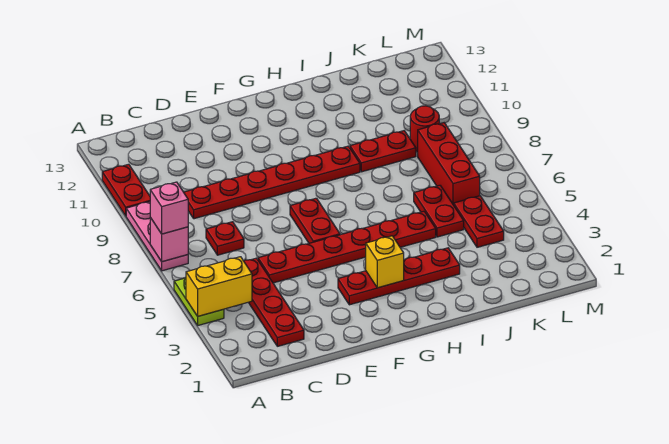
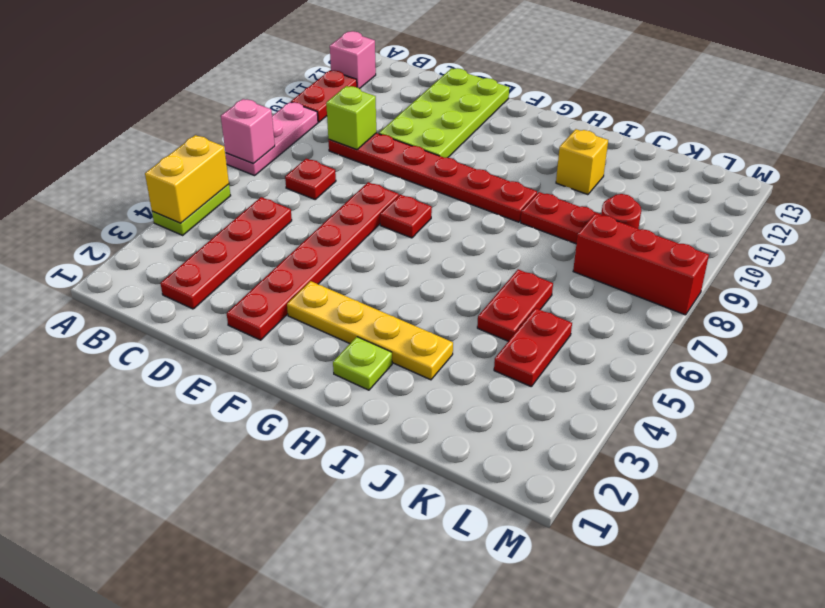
yellow brick A4:B4 level 2 -> yellow brick A4:A5 level 2
pink brick A7 level 3 -> pink brick A12 level 1
none -> lime brick C9 level 2
red plate D5:I5 level 1 -> red plate E2:E7 level 1
none -> lime plate D10:E13 level 1
red plate F3:I3 level 1 -> yellow plate F3:I3 level 1
red plate F6:F7 level 1 -> red plate F7 level 1
yellow brick G3 level 2 -> yellow brick I11 level 1
none -> lime plate H2 level 1
red brick K6:K8 level 1 -> red brick K8:M8 level 1

